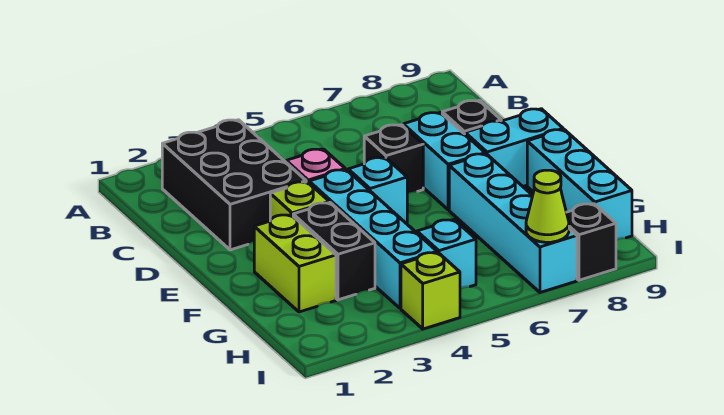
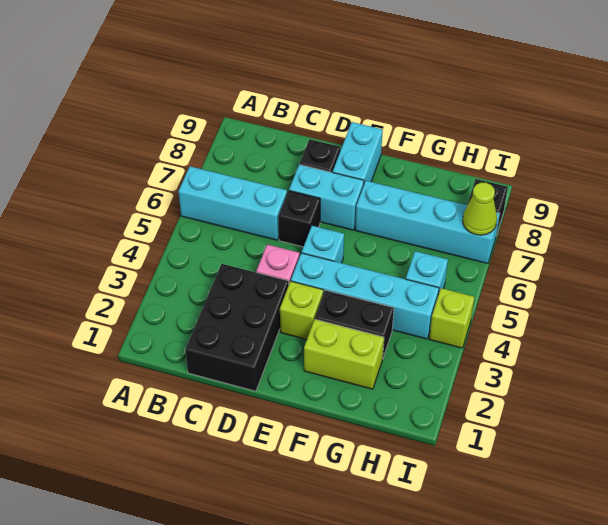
black brick B2:D3 level 1 -> black brick C1:D3 level 1
cyan brick F9:H9 level 1 -> cyan brick A6:C6 level 1

